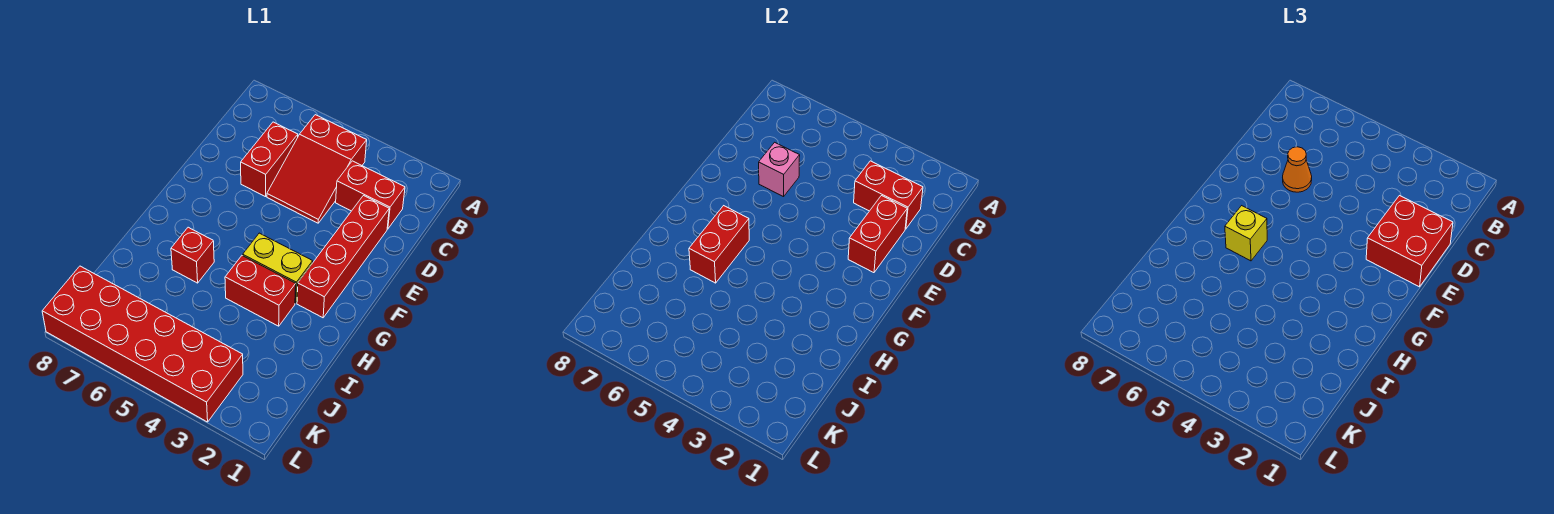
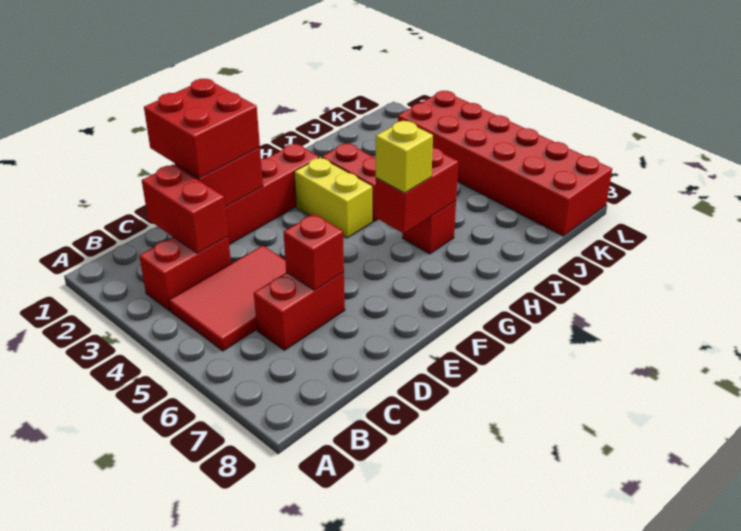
red slope B4:D5 level 1 top B -> red tile B4:D5 level 1
red brick C2:C3 level 1 -> red brick B3:C3 level 1
pink brick D6 level 2 -> red brick D6 level 2
orange cone D6 level 3 -> none

